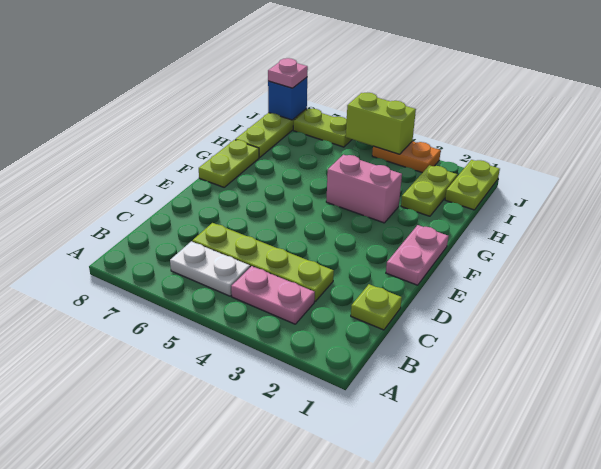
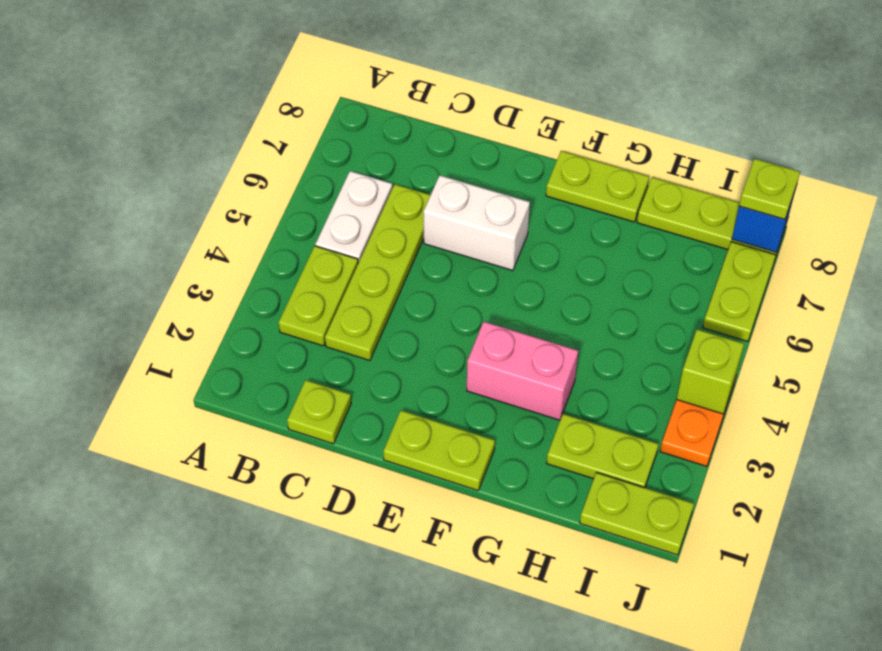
pink plate B3:B4 level 1 -> lime plate B3:B4 level 1
none -> white brick D6:E6 level 1
pink plate E1:F1 level 1 -> lime plate E1:F1 level 1
pink brick G3:G4 level 1 -> pink brick F3:G3 level 1
lime brick J4:J5 level 2 -> lime brick J4 level 2
pink plate J8 level 3 -> lime plate J8 level 3

